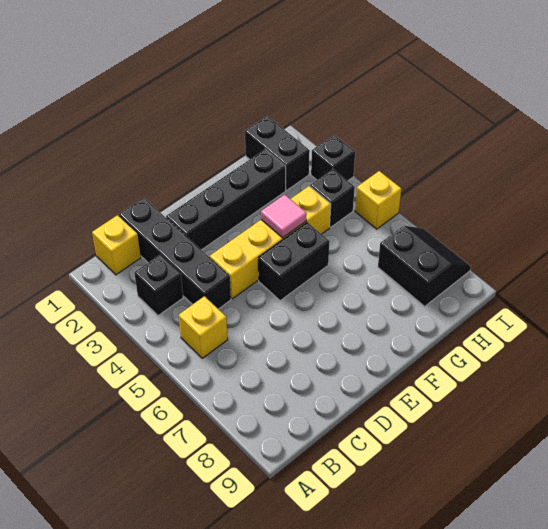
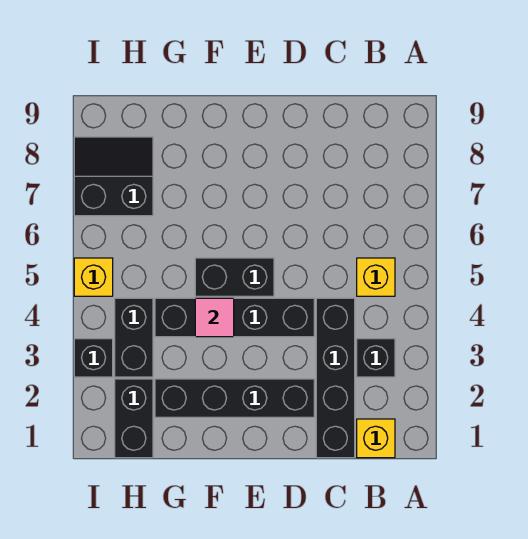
yellow brick D4:G4 level 1 -> black brick D4:G4 level 1
black brick H4 level 1 -> black brick H3:H4 level 1
black slope H7:I8 level 1 top H -> black slope H7:I8 level 1 top 7

